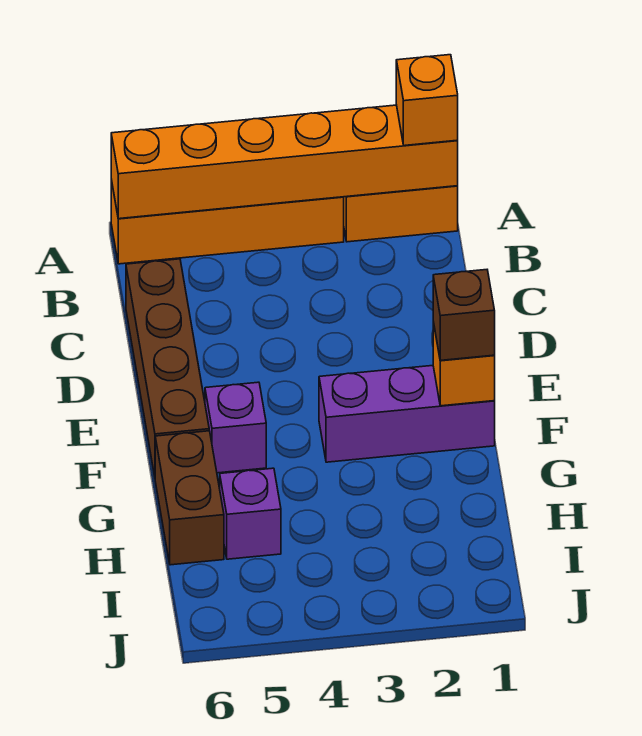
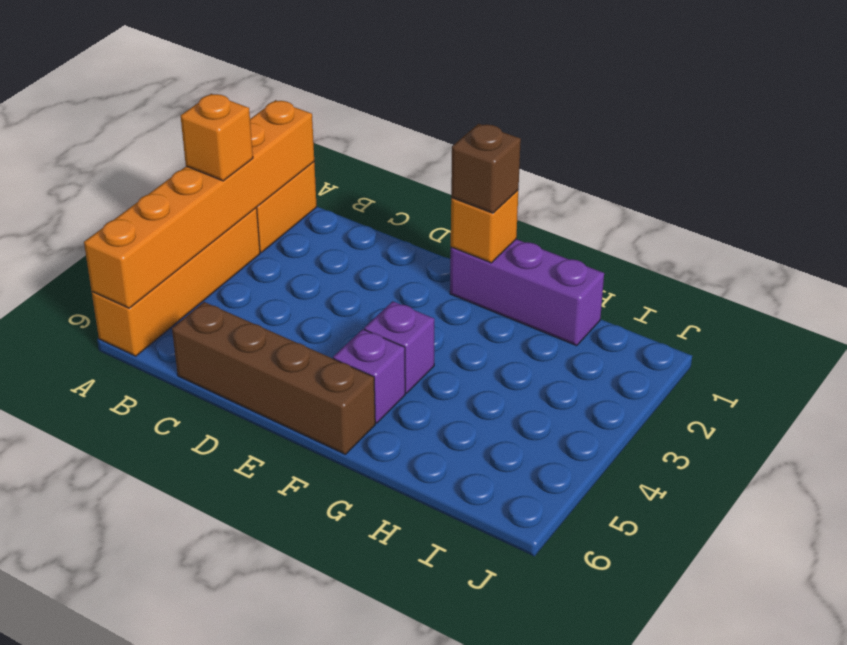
orange brick A1 level 3 -> orange brick A3 level 3
purple brick F1:F3 level 1 -> purple brick F1:H1 level 1
brown brick G6:H6 level 1 -> none
purple brick H5 level 1 -> purple brick F4 level 1

